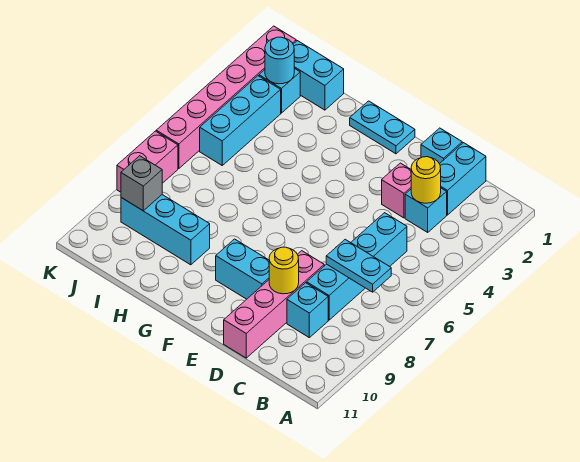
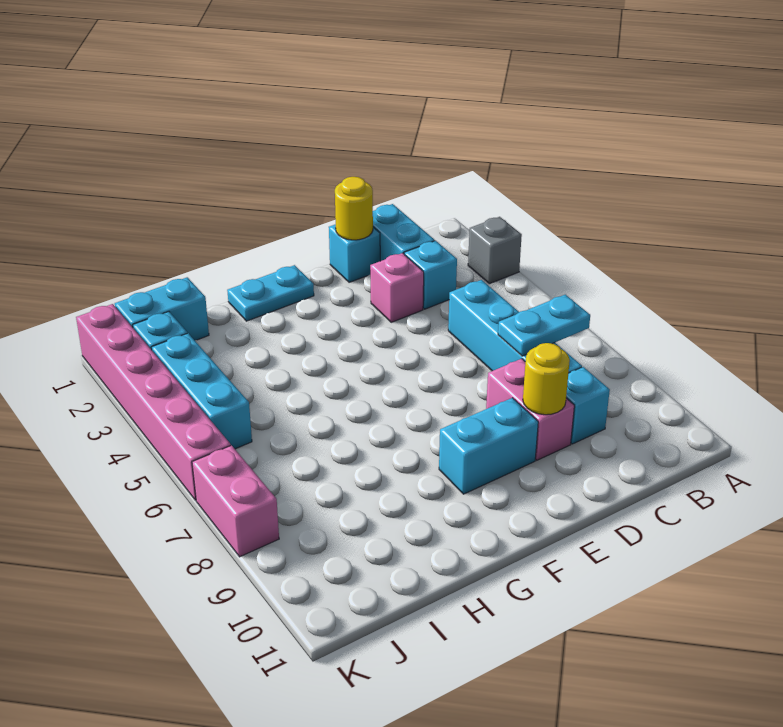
yellow round brick C3 level 2 -> yellow round brick D1 level 2
pink brick D8:D11 level 1 -> pink brick D8:D9 level 1
cyan brick H9:J9 level 1 -> none
cyan round brick J2 level 2 -> none
grey brick J9 level 2 -> grey brick A3 level 1

